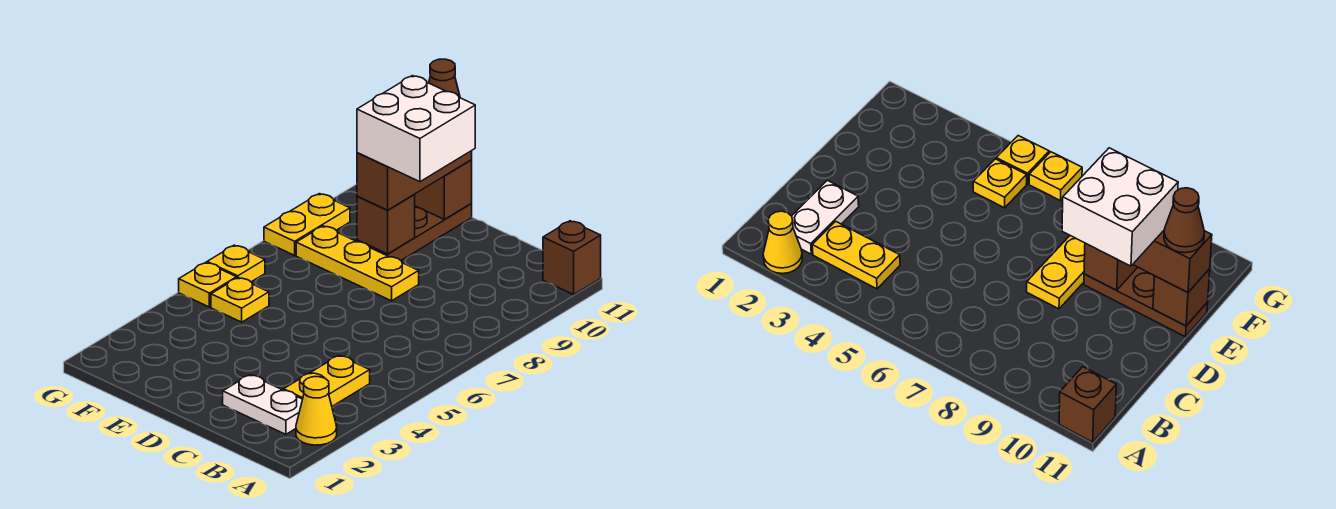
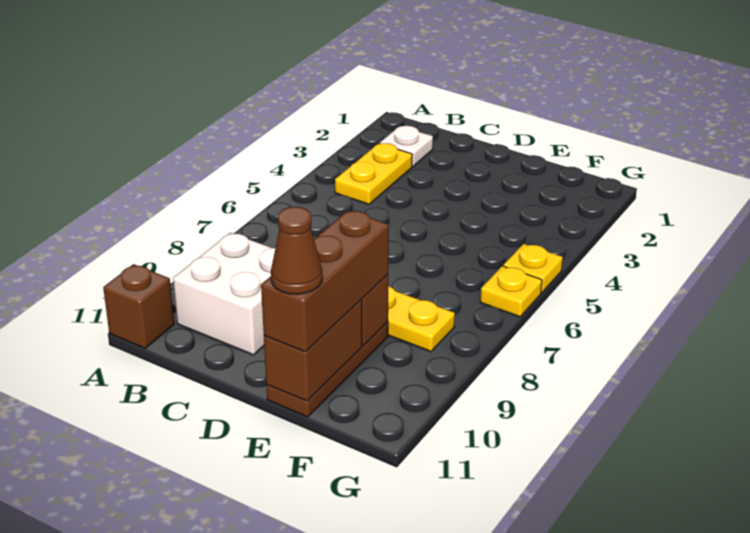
yellow cone A2 level 1 -> none
white plate B2:C2 level 1 -> white plate B2 level 1
white brick D9:E10 level 4 -> white brick B9:C10 level 1
brown brick E11 level 2 -> brown brick E10:E11 level 2
yellow plate F5 level 1 -> none
yellow plate G8:G9 level 1 -> none

